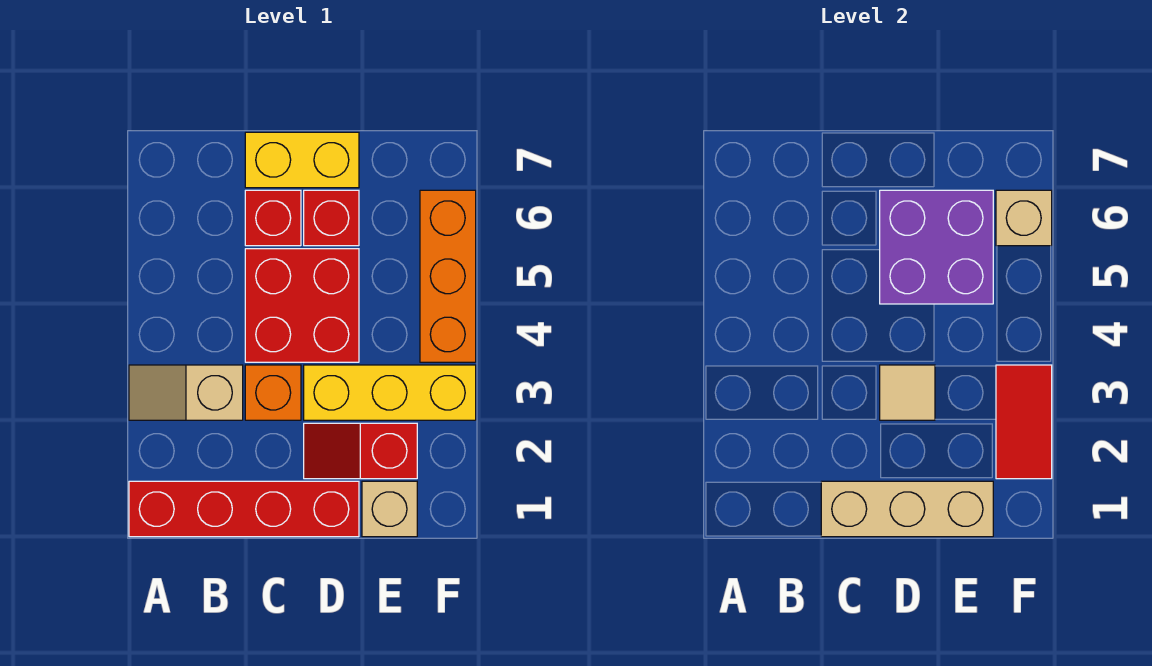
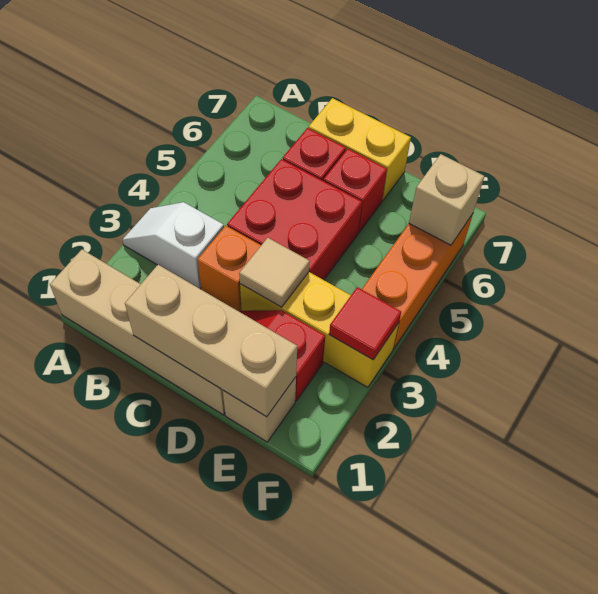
red brick A1:D1 level 1 -> tan brick A1:D1 level 1
tan slope A3:B3 level 1 top B -> white slope A3:B3 level 1 top B
purple brick D5:E6 level 2 -> none
red tile F2:F3 level 2 -> red tile F3 level 2

